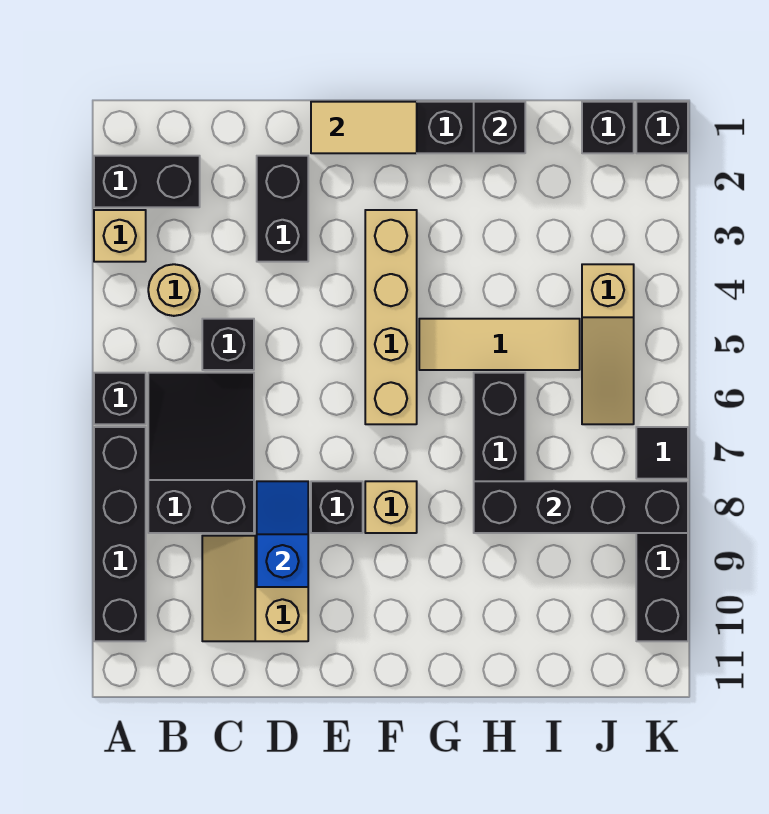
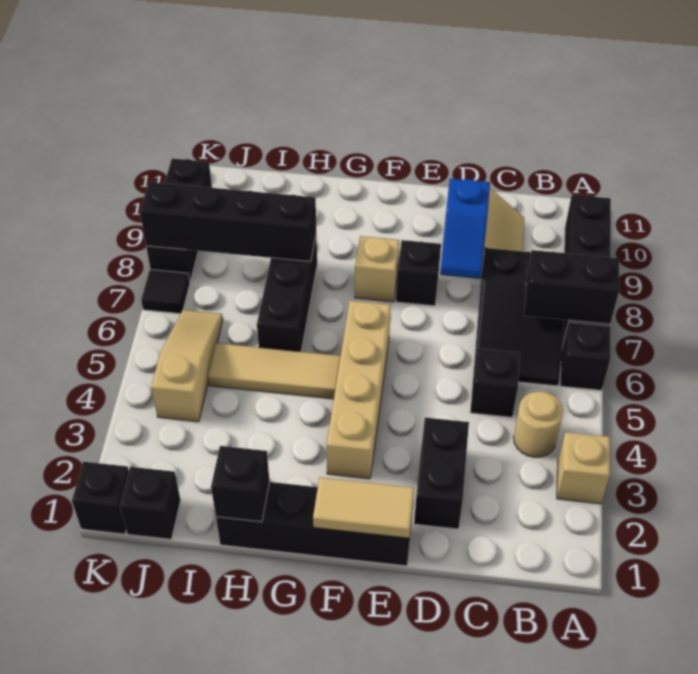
black brick A2:B2 level 1 -> black brick A7:B7 level 2

